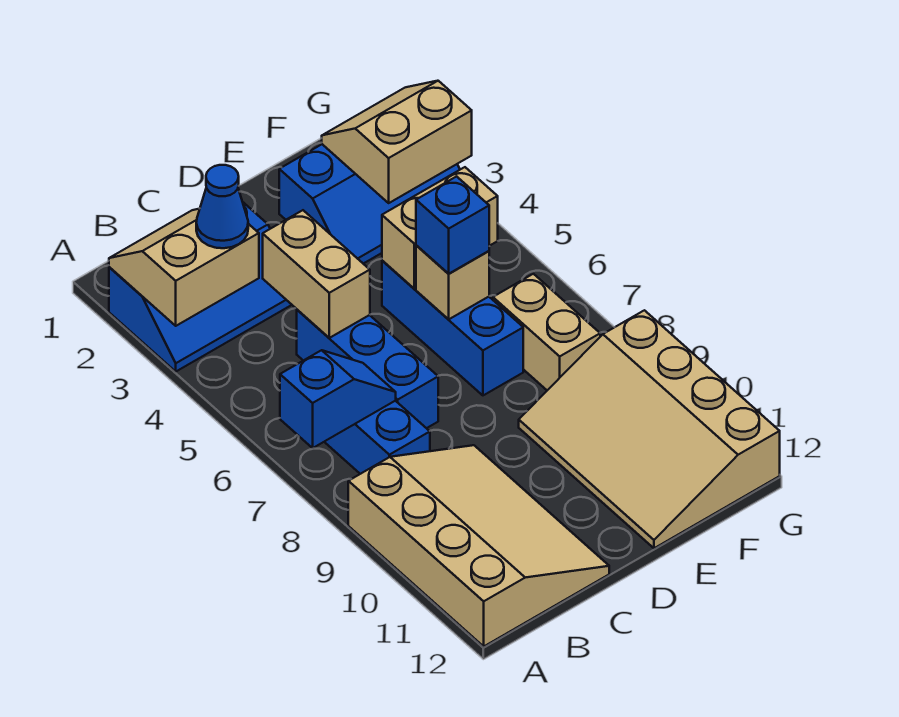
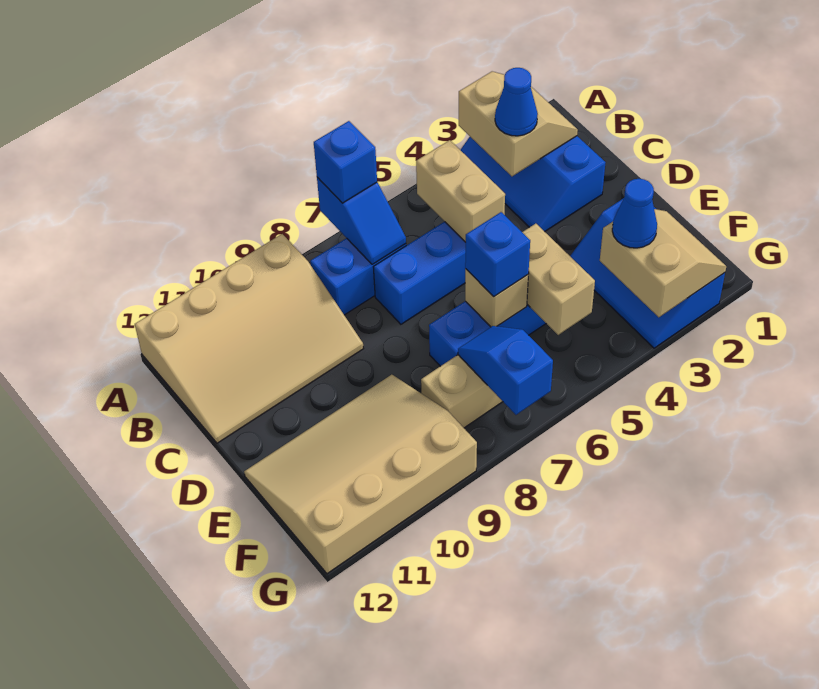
none -> blue brick A7 level 3
tan brick C4:C5 level 2 -> tan brick B5:C5 level 2
none -> blue cone F3 level 3
none -> blue slope F7:G7 level 2 top G

